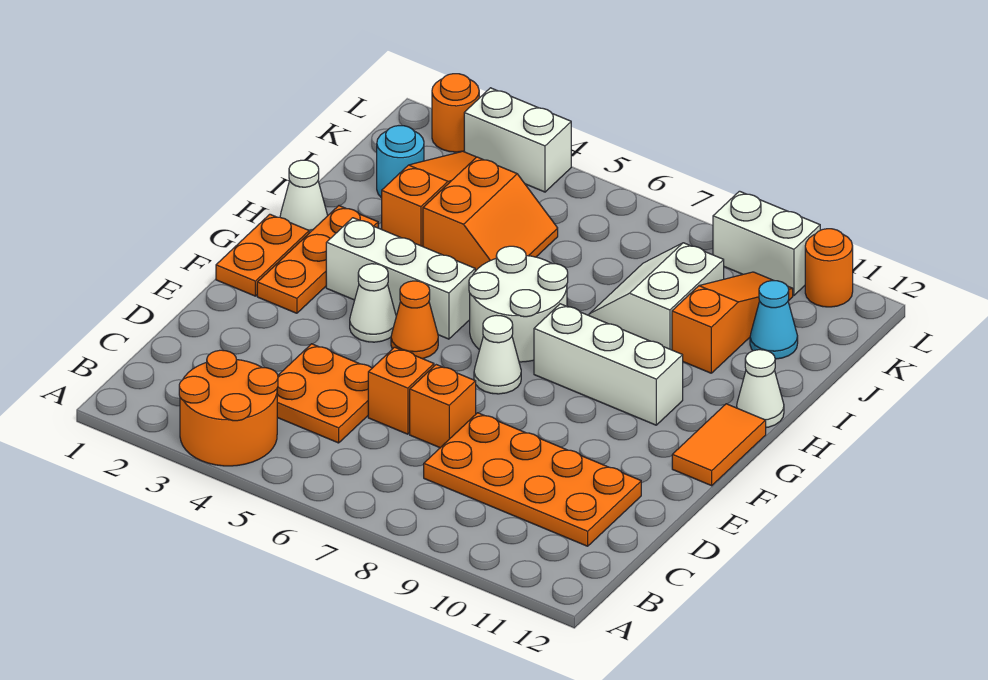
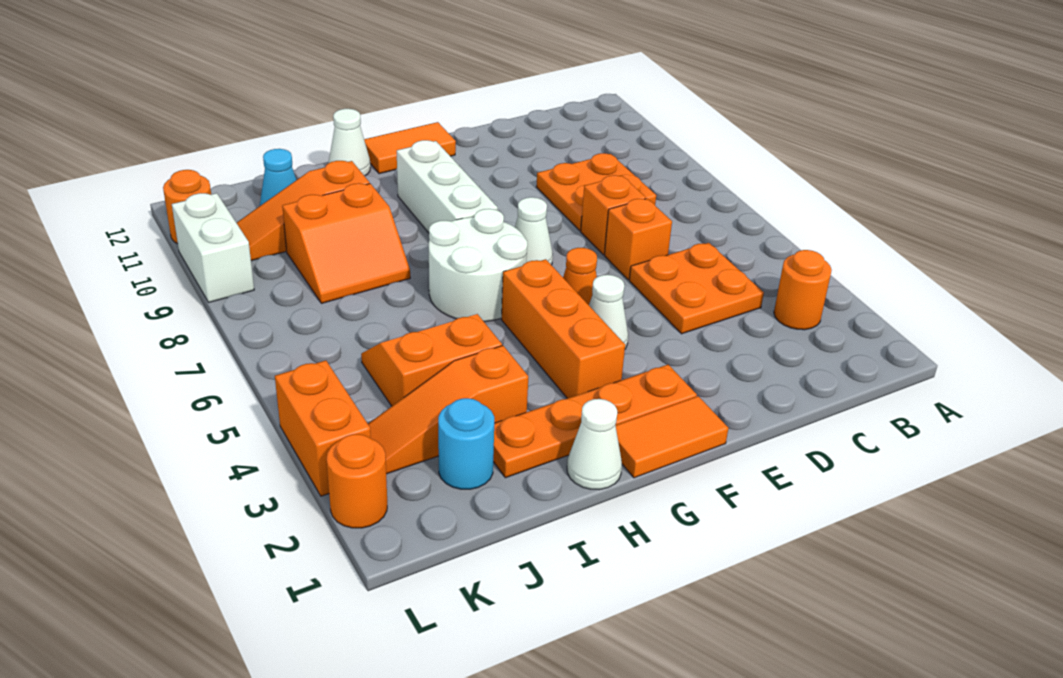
orange round brick A3:B4 level 1 -> orange round brick B3 level 1
orange plate C8:D11 level 1 -> orange plate C8:D9 level 1
orange plate F1:G1 level 1 -> orange tile F1:G1 level 1
orange plate F2:H2 level 1 -> orange plate F2:I2 level 1
white brick G3:G5 level 1 -> orange brick G3:G5 level 1
white slope I8:J9 level 1 top 9 -> orange slope I8:J9 level 1 top 9
white brick L3:L4 level 1 -> orange brick L3:L4 level 1

